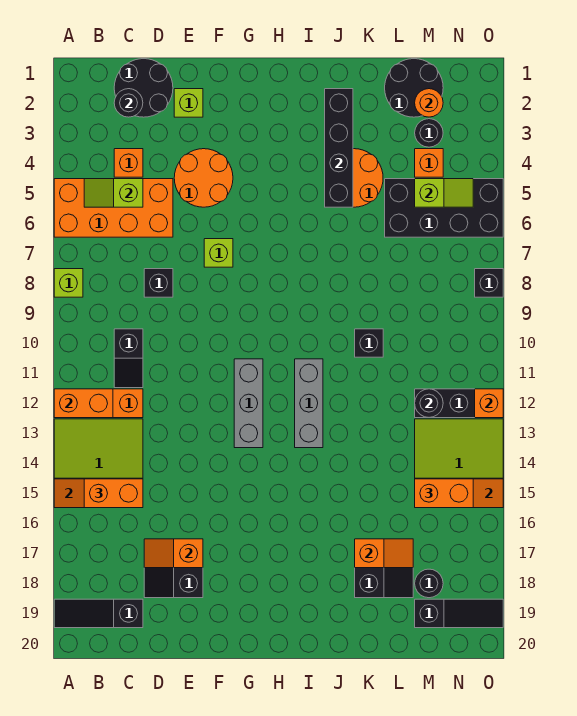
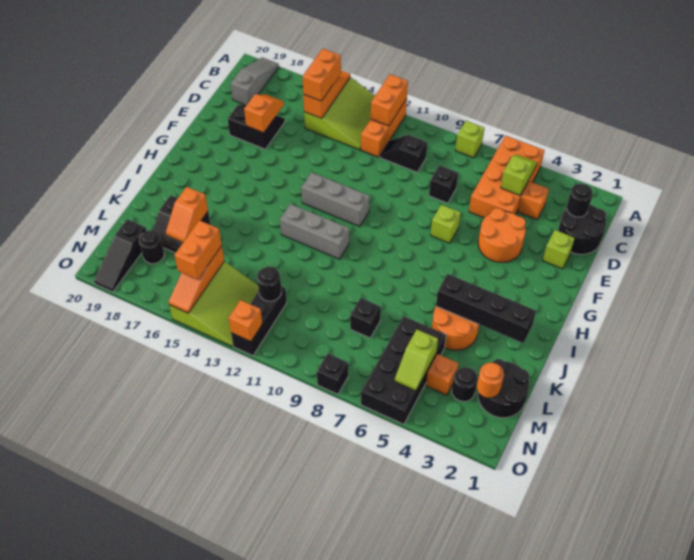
black slope A19:C19 level 1 top C -> grey slope A19:C19 level 1 top C
black brick K10 level 1 -> black brick L8 level 1

